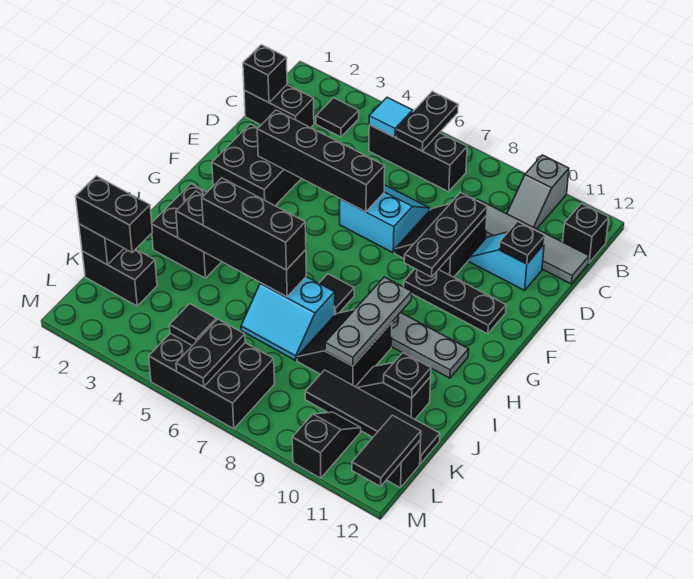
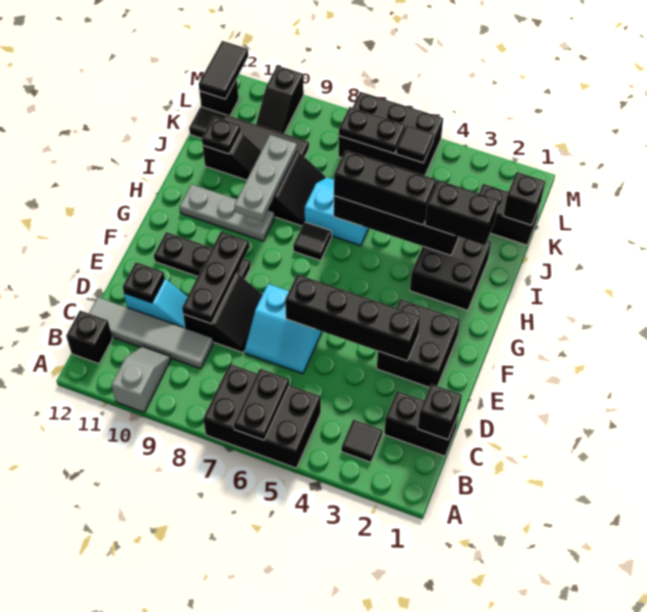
black brick B5:B7 level 1 -> black brick A5:B7 level 1
cyan tile B5 level 2 -> none
black brick K1:K2 level 3 -> black brick I2:I3 level 3
black plate L6:M6 level 2 -> black plate L6:L7 level 2

